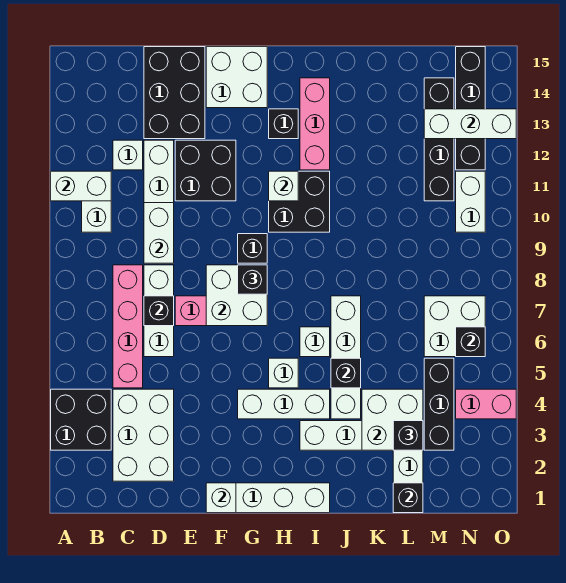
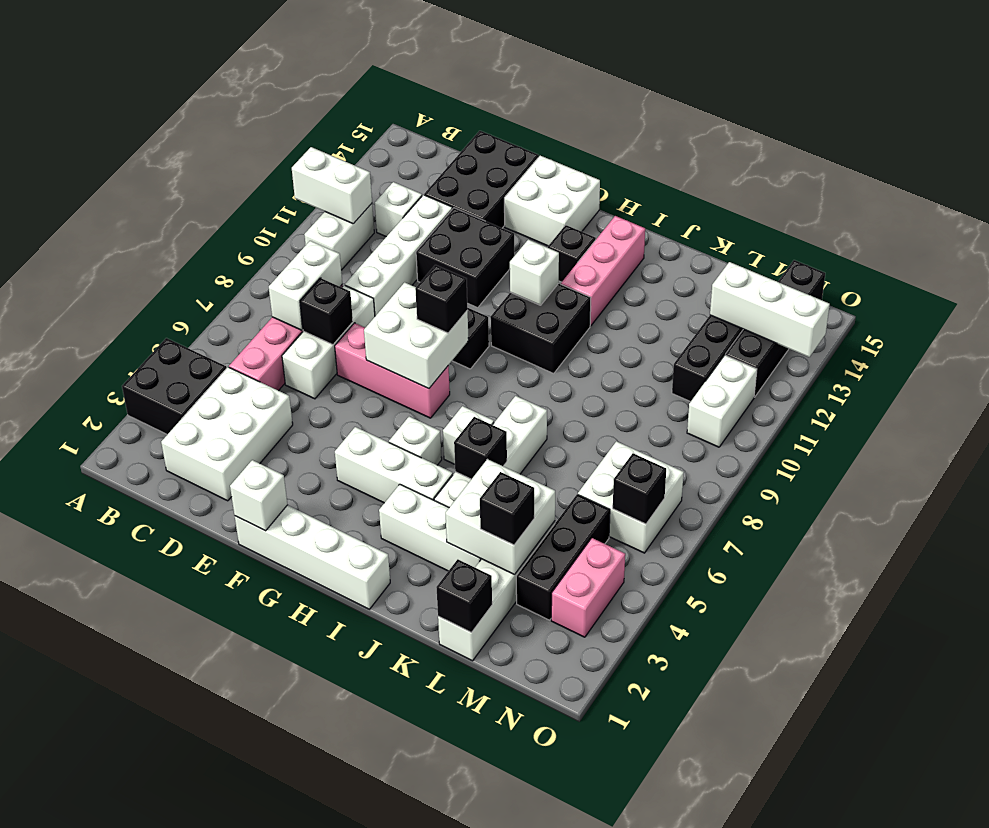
white brick D9:D10 level 2 -> white brick C7:C8 level 2
pink brick N4:O4 level 1 -> pink brick N3:N4 level 1

